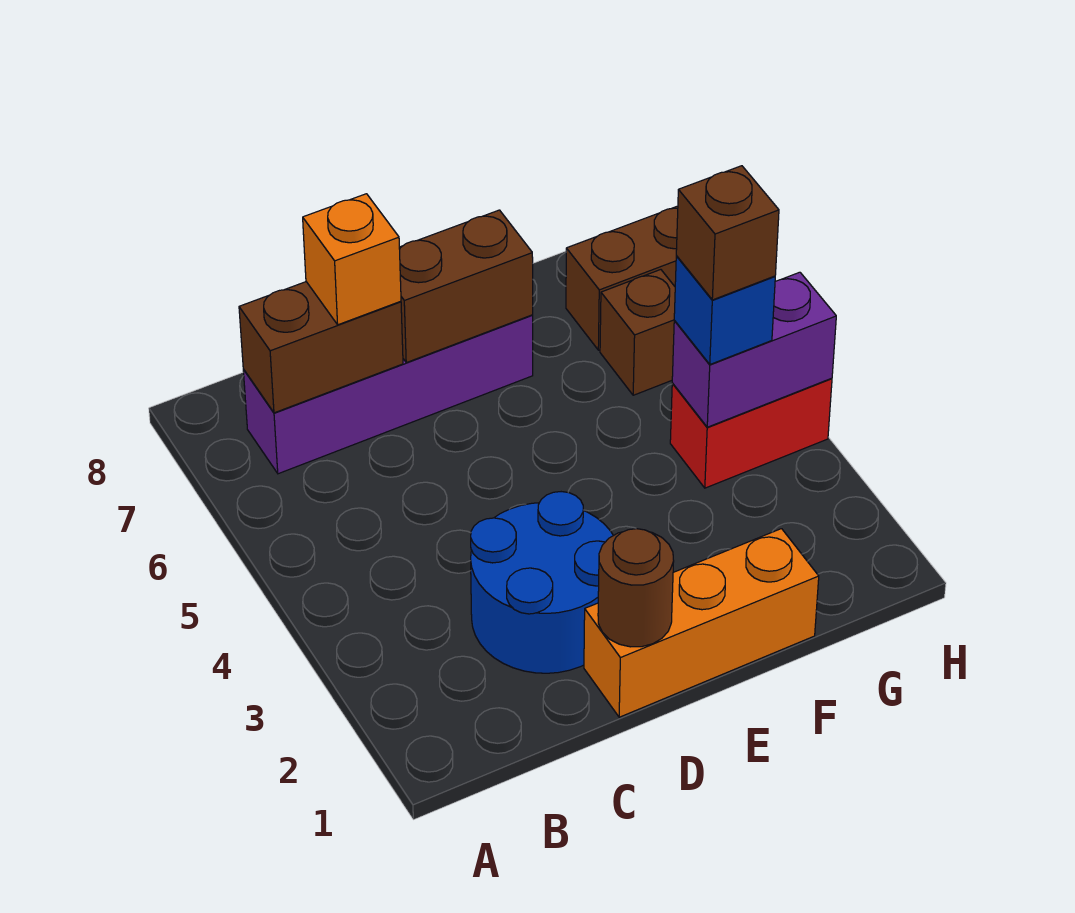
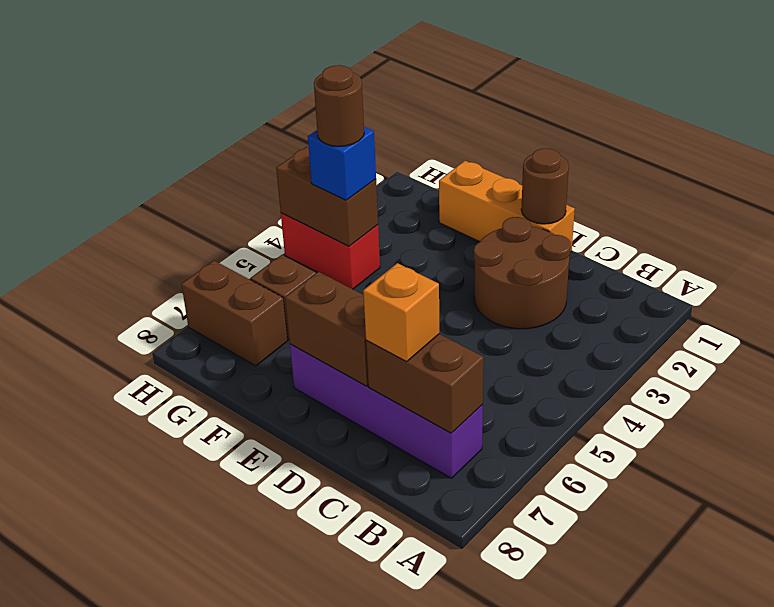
blue round brick C2:D3 level 1 -> brown round brick C2:D3 level 1
purple brick G4:H4 level 2 -> brown brick G4:H4 level 2
brown brick G4 level 4 -> brown round brick G4 level 4

